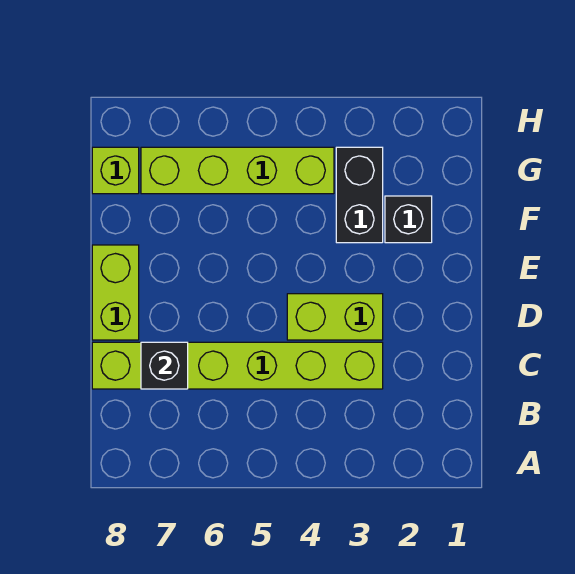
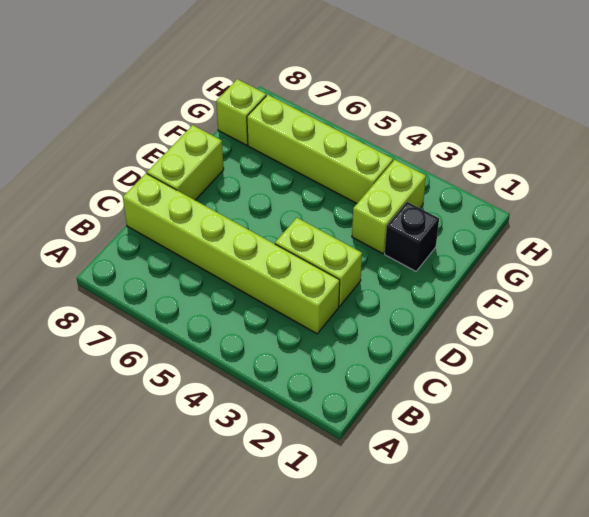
black brick C7 level 2 -> none
black brick F3:G3 level 1 -> lime brick F3:G3 level 1

